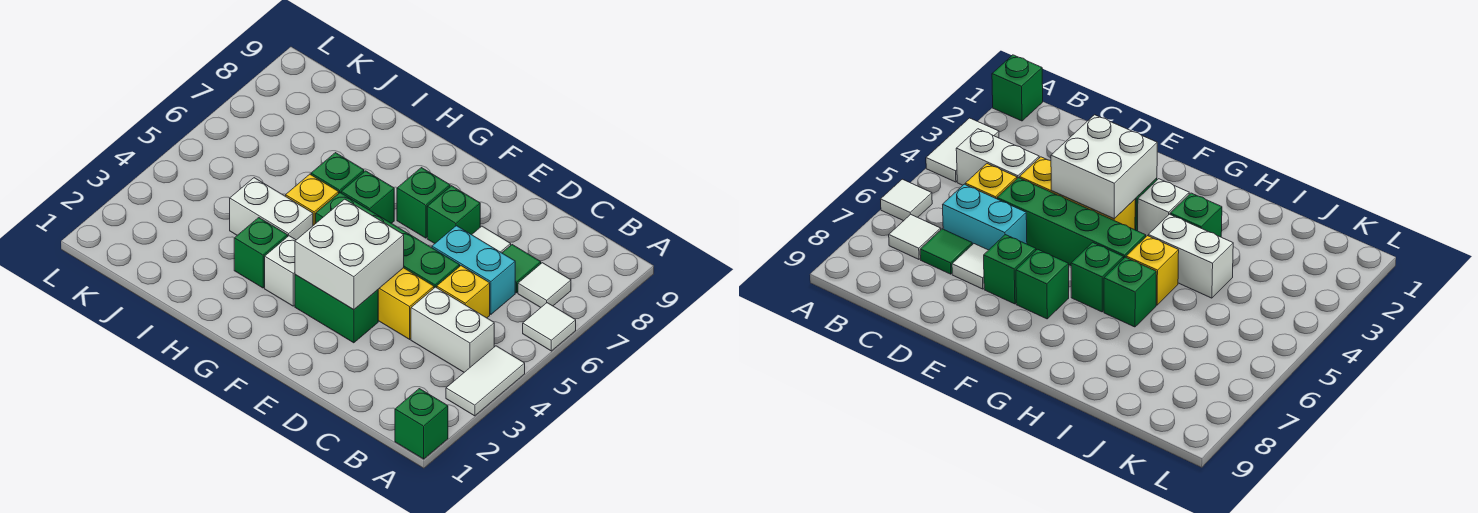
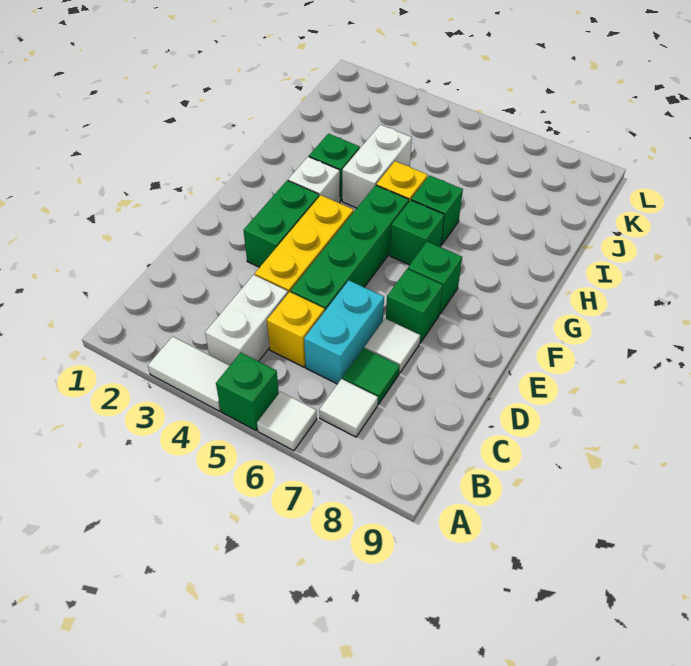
green brick A1 level 1 -> green brick A5 level 1
white brick E3:F4 level 2 -> none

